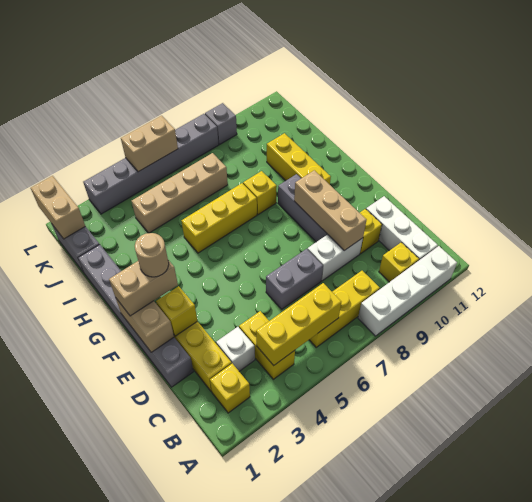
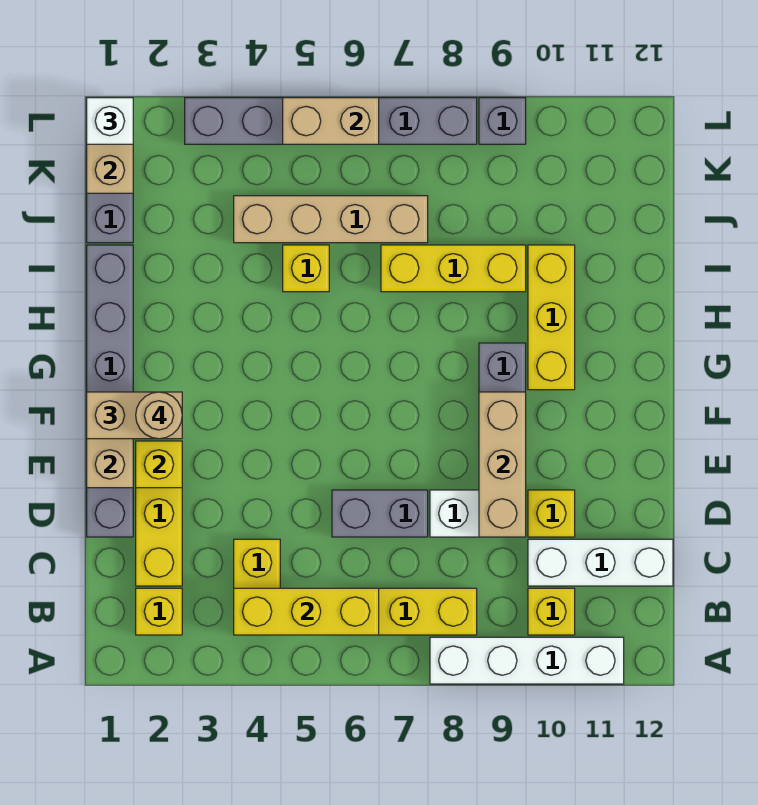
white brick B11:D11 level 1 -> white brick C10:C12 level 1
white brick C3 level 1 -> white brick L1 level 3
yellow brick H5:H7 level 1 -> yellow brick I7:I9 level 1
yellow brick H8 level 1 -> yellow brick I5 level 1

